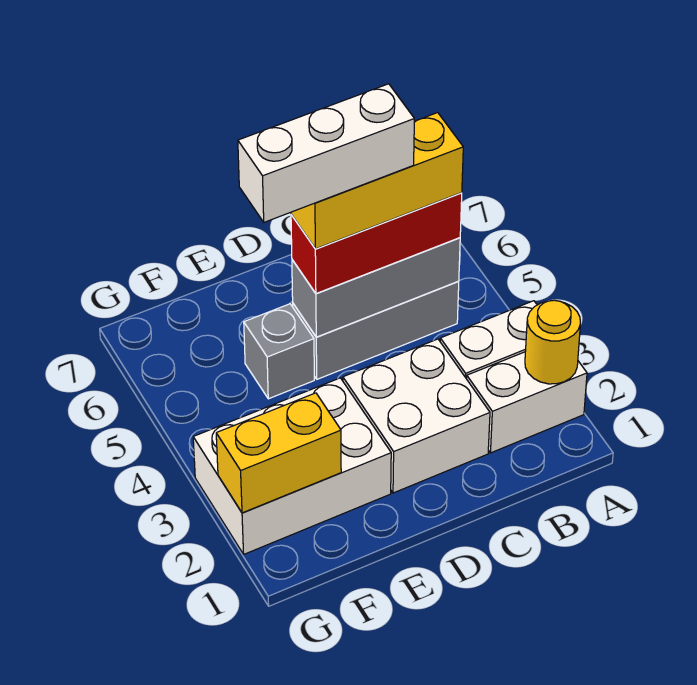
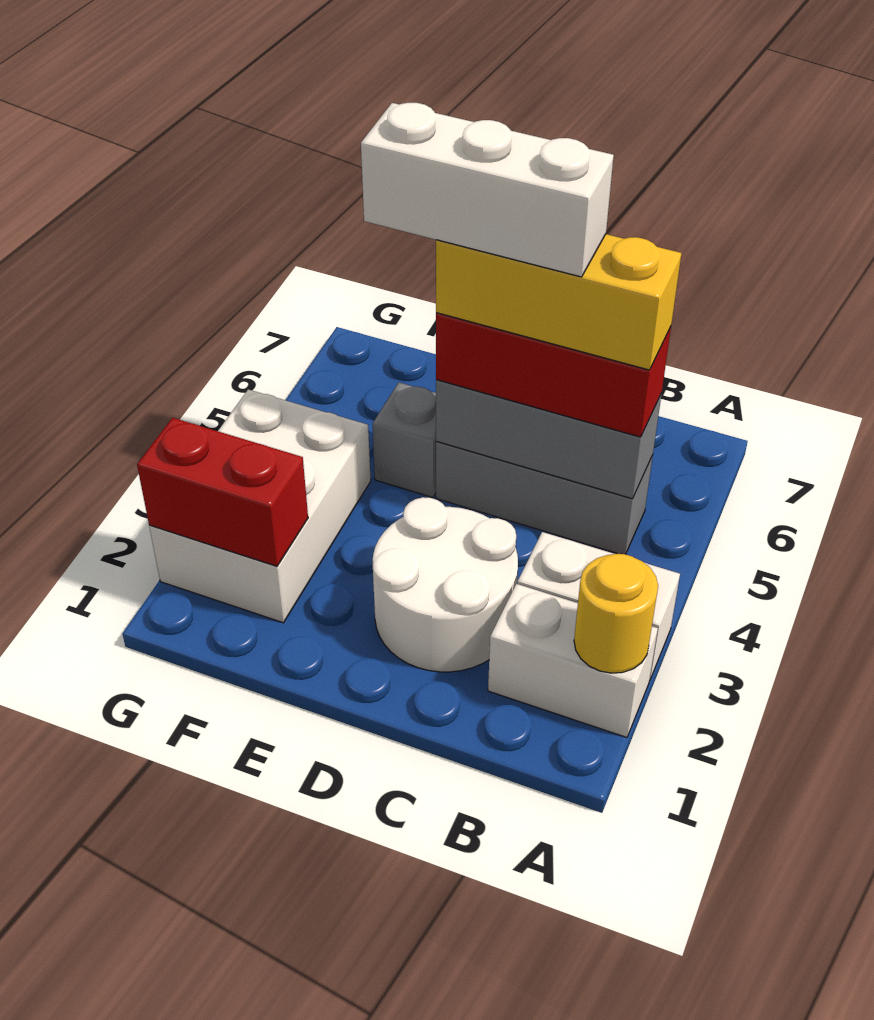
white brick C2:D3 level 1 -> white round brick C2:D3 level 1
white brick E2:G3 level 1 -> white brick F2:G4 level 1
yellow brick F2:G2 level 2 -> red brick F2:G2 level 2

